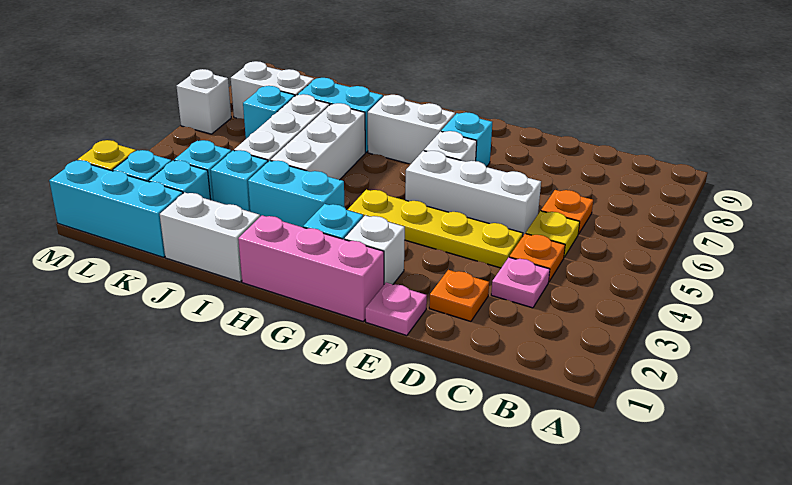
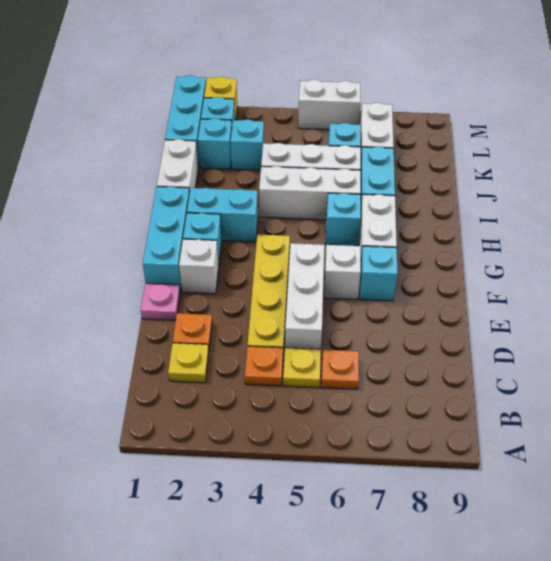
none -> yellow plate C2 level 1
pink plate C3 level 1 -> none
pink brick F1:H1 level 1 -> cyan brick F1:H1 level 1
cyan brick H3:I3 level 1 -> cyan brick H2:H3 level 1
cyan brick J3 level 1 -> cyan brick H6 level 1
white brick M6 level 1 -> white brick M5:M6 level 1

